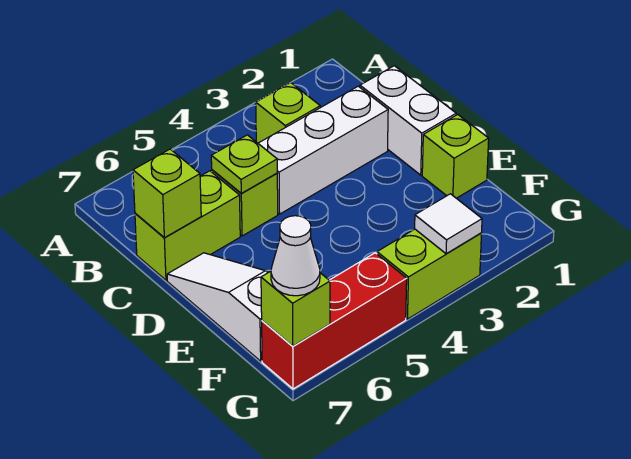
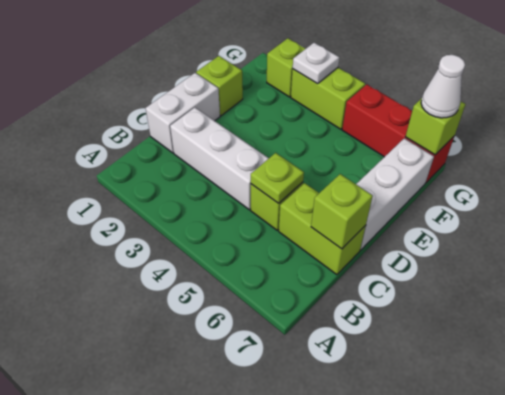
lime brick B3 level 1 -> lime brick G2 level 1
white slope D7:F7 level 1 top F -> white brick D7:F7 level 1
white tile G3 level 2 -> white plate G3 level 2

